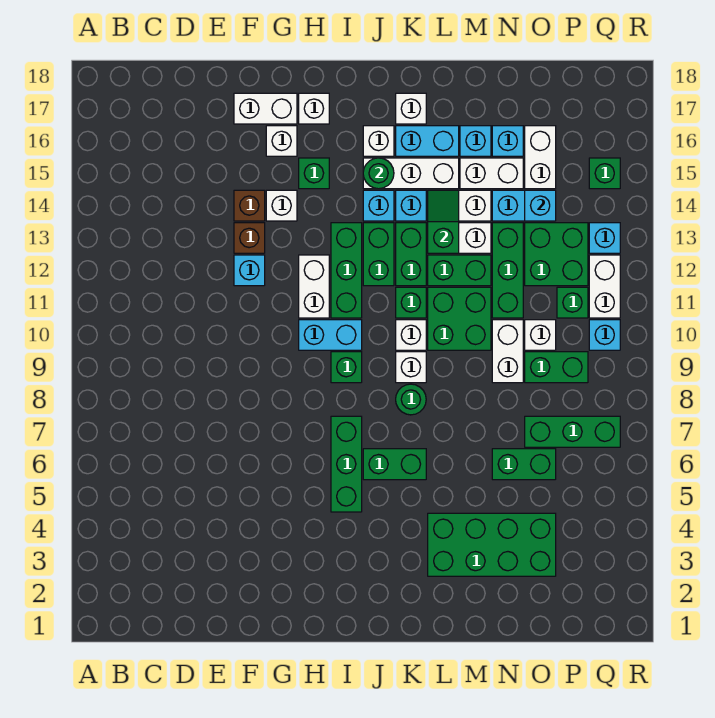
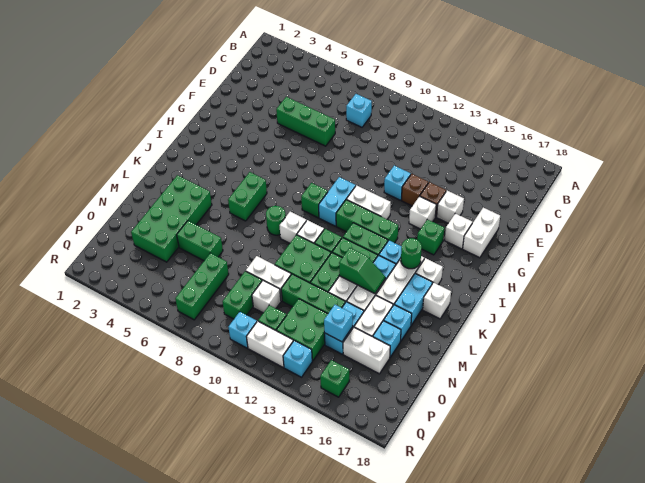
none -> cyan brick C8 level 1
white brick H17 level 1 -> white brick F15 level 1
green brick I5:I7 level 1 -> green brick E5:E7 level 1
green brick N6:O6 level 1 -> green brick N5:N6 level 1

